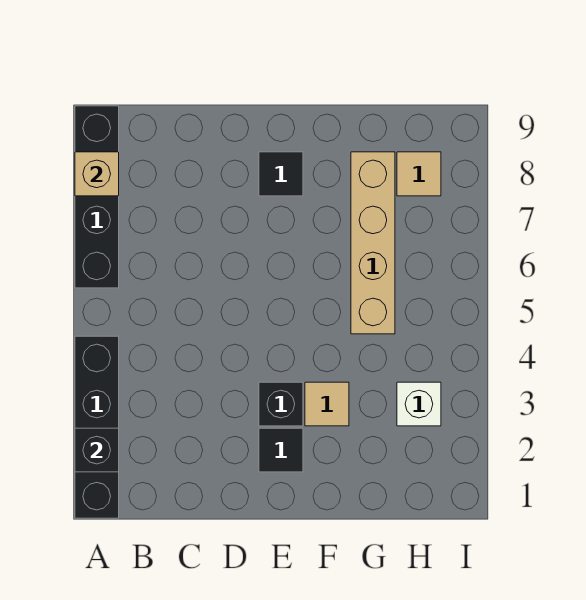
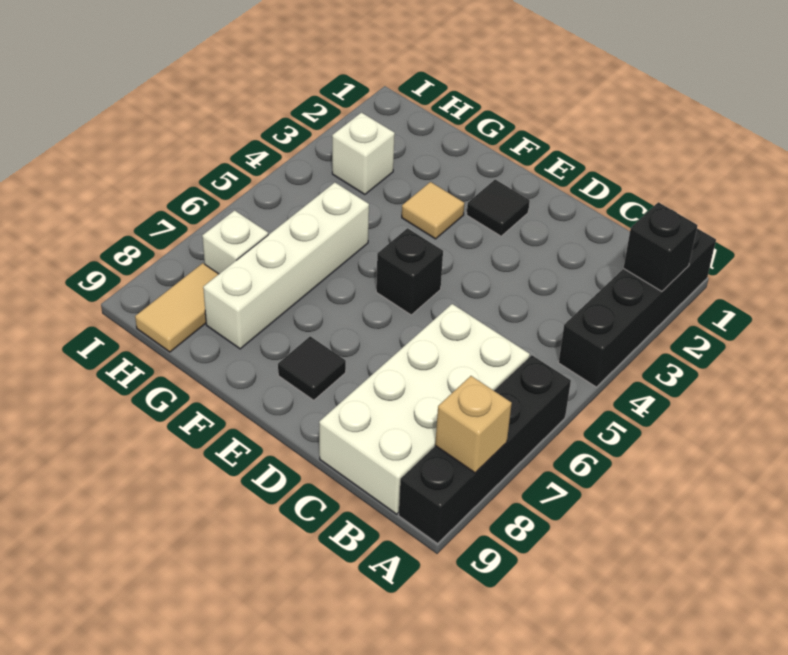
none -> white brick B6:C9 level 1
black brick E3 level 1 -> black brick E5 level 1
tan brick G5:G8 level 1 -> white brick G5:G8 level 1
none -> white brick H7 level 1
tan tile H8 level 1 -> tan tile H8:H9 level 1

